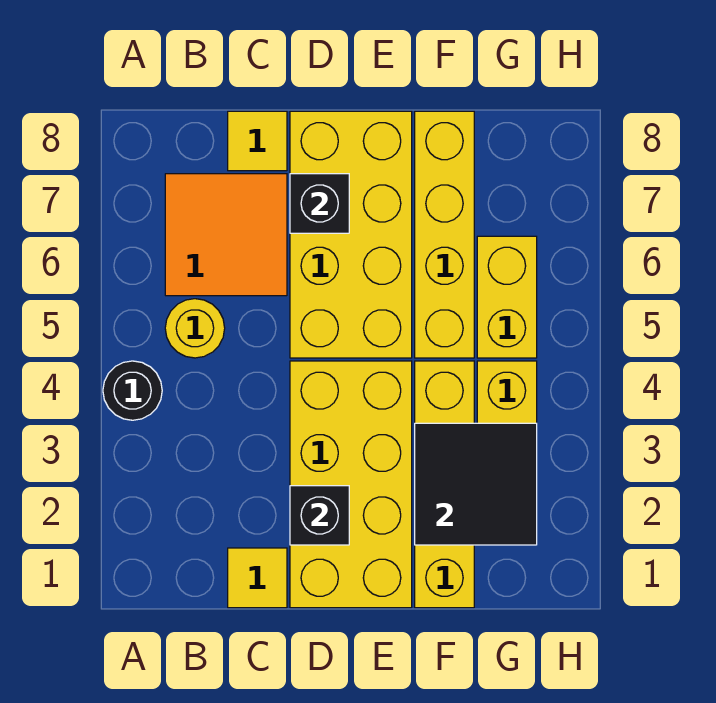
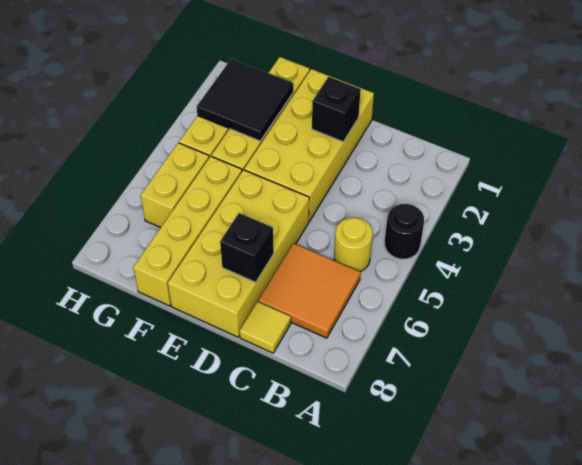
yellow tile C1 level 1 -> none

